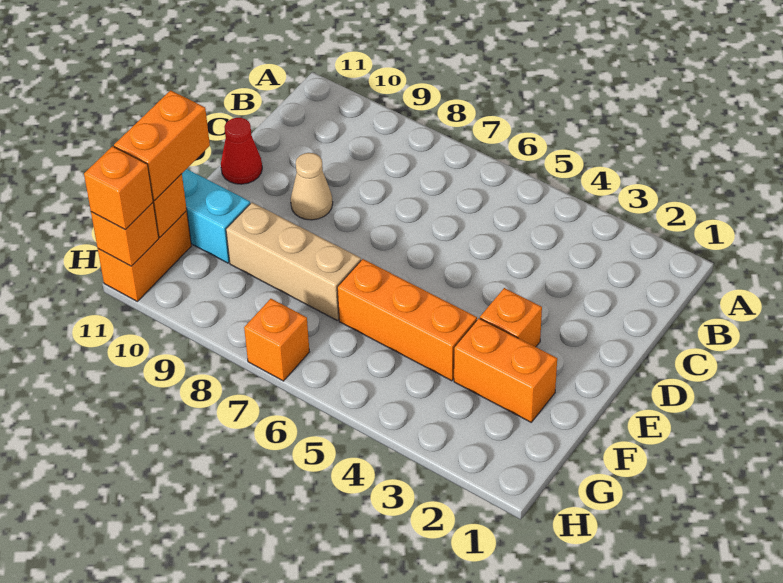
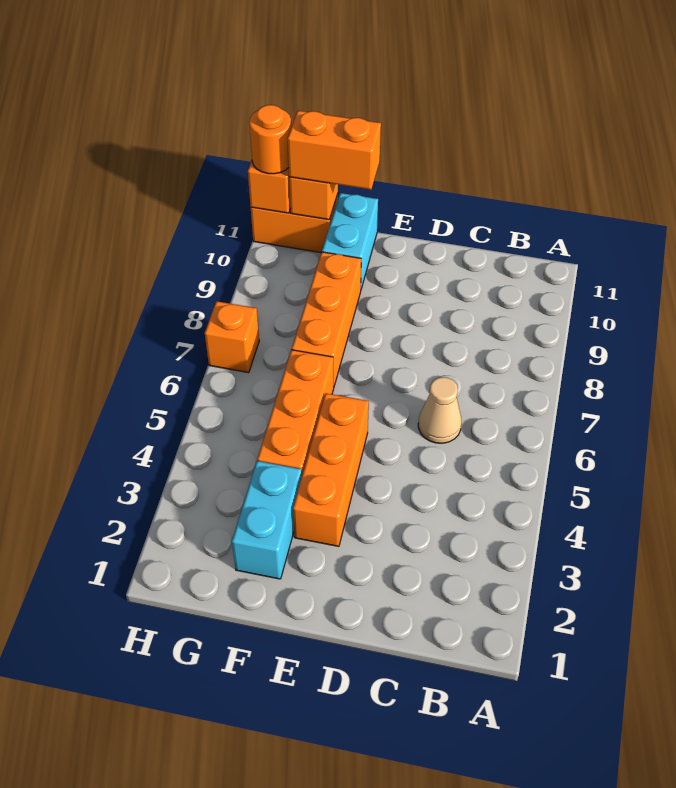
tan cone D9 level 1 -> tan cone C6 level 1
red cone D11 level 1 -> none
orange brick E3 level 1 -> orange brick E3:E5 level 1
orange brick F2:F3 level 1 -> cyan brick F2:F3 level 1
tan brick F7:F9 level 1 -> orange brick F7:F9 level 1
orange brick H11 level 3 -> orange round brick H11 level 3

